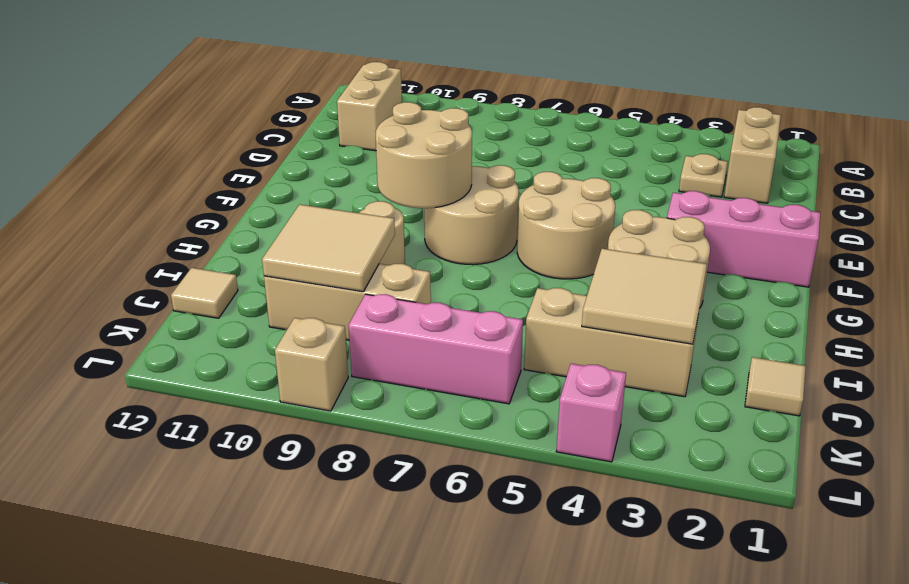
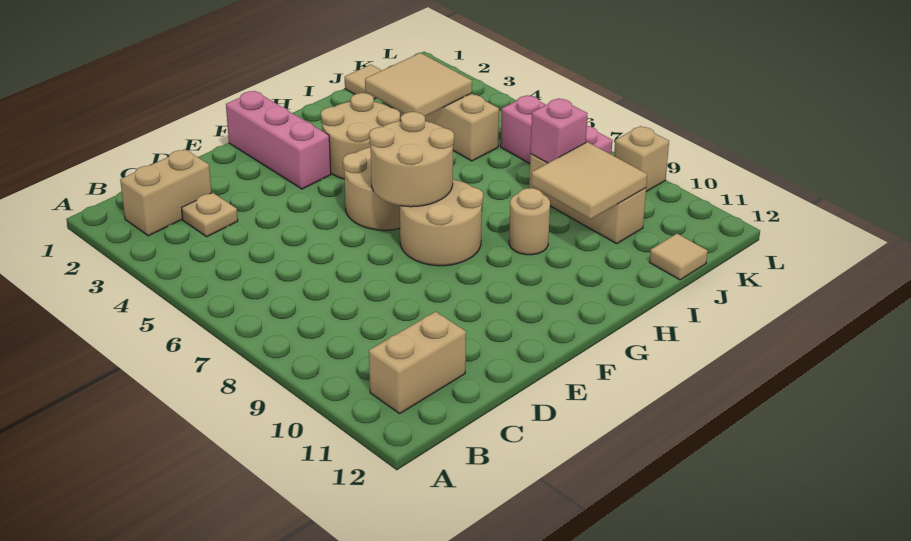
tan round brick F8:G9 level 2 -> tan round brick F6:G7 level 2
pink brick L4 level 1 -> pink brick J8 level 2

